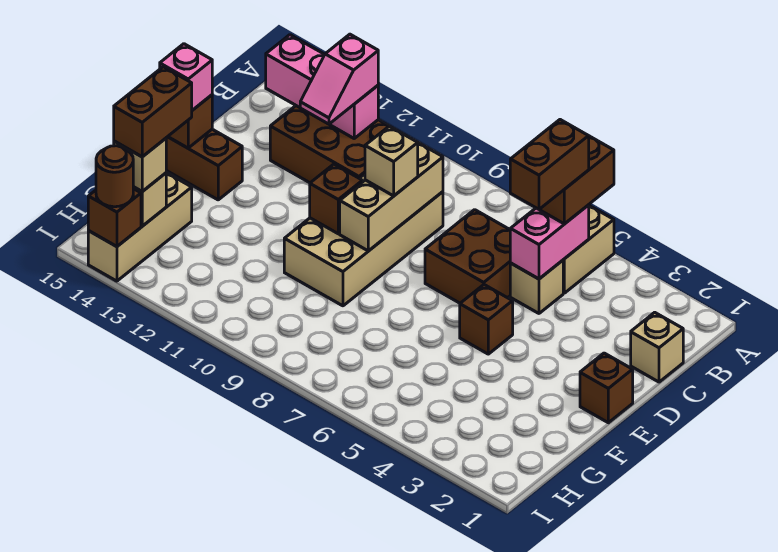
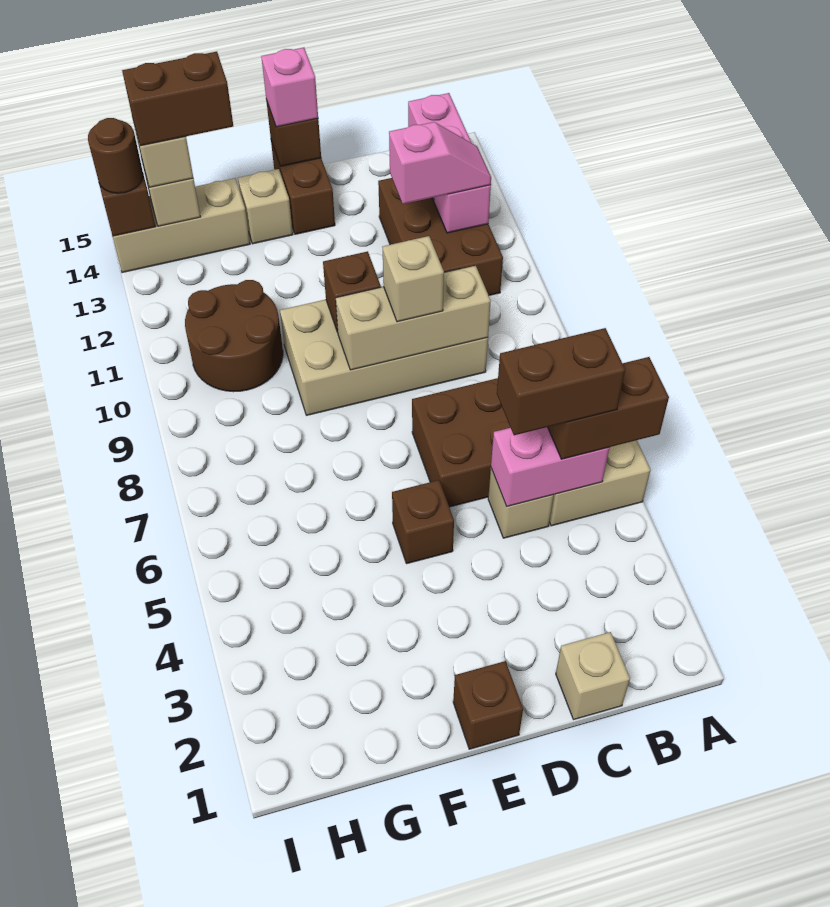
pink slope B12:C12 level 3 top B -> pink slope B12:C12 level 3 top C
none -> tan brick F14 level 1
none -> brown round brick G10:H11 level 1

